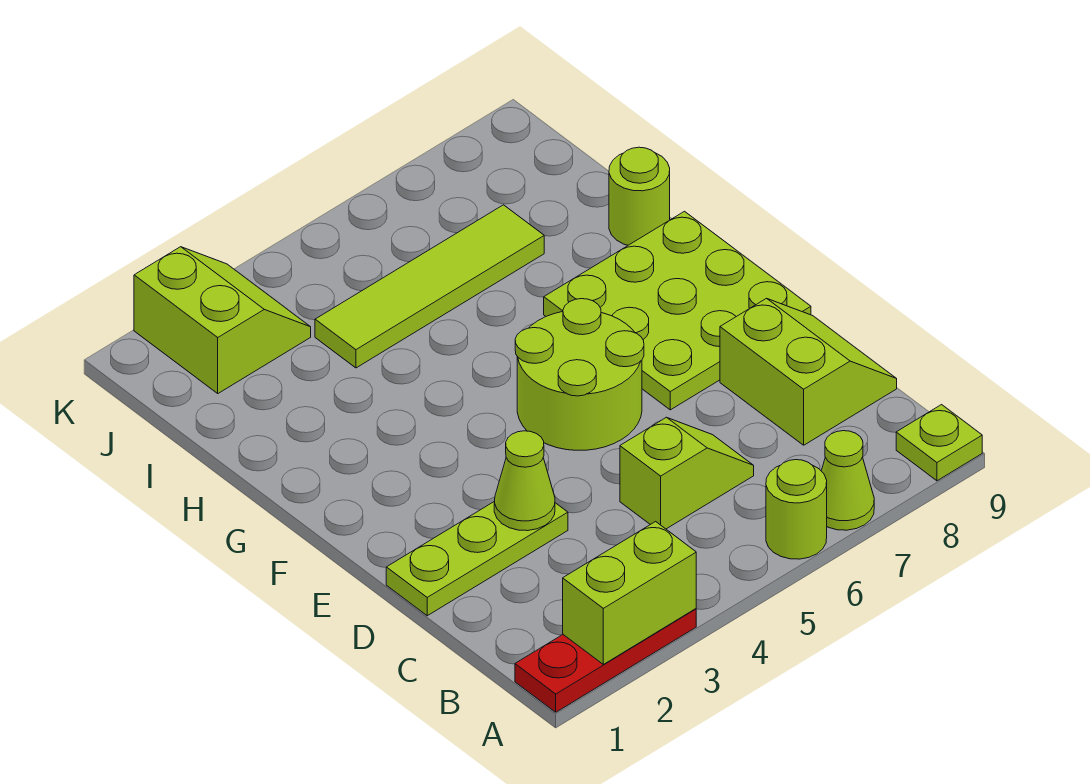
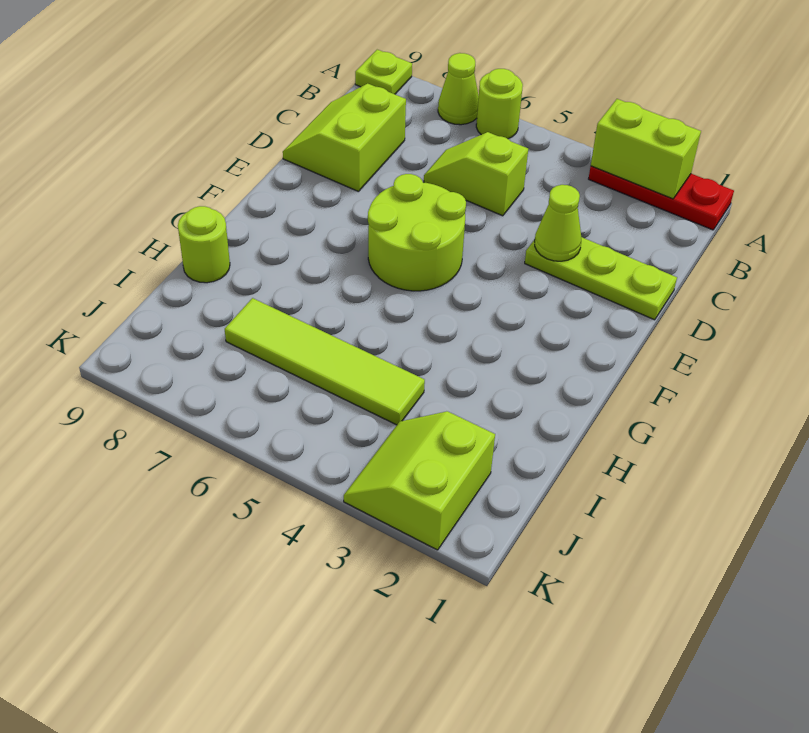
lime plate E7:G9 level 1 -> none

